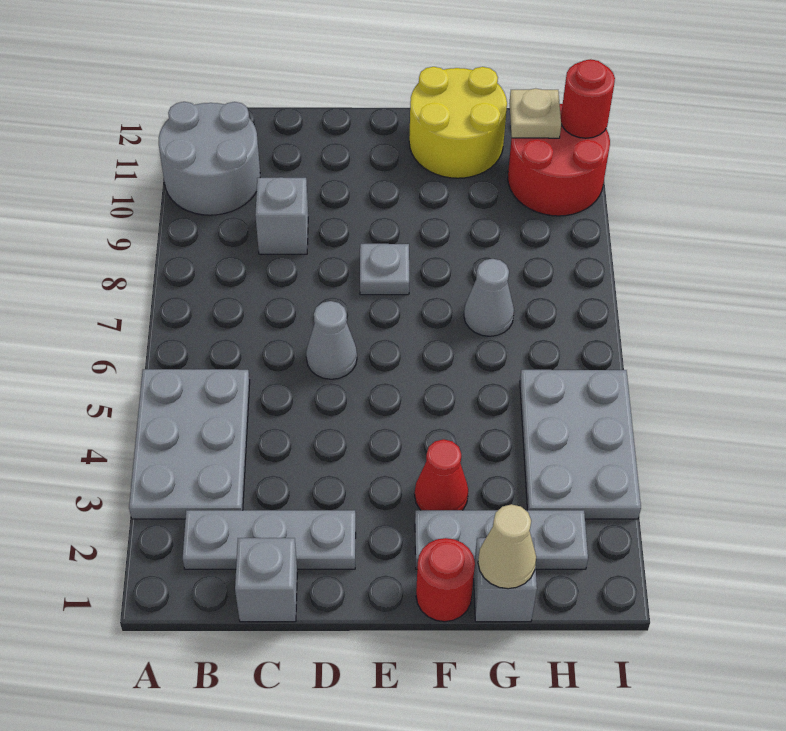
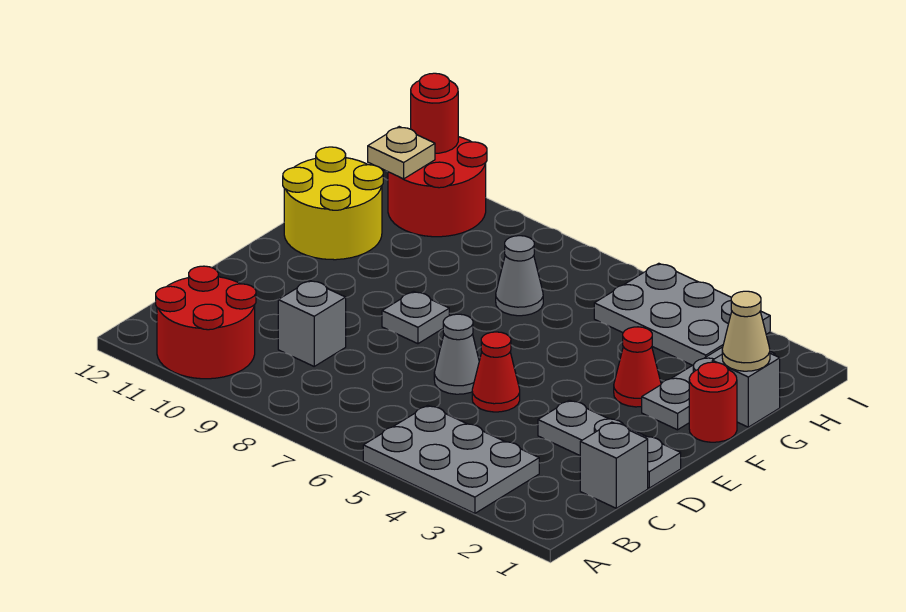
grey round brick A10:B11 level 1 -> red round brick A10:B11 level 1
grey plate B2:D2 level 1 -> grey plate D1:D3 level 1
none -> red cone D5 level 1

